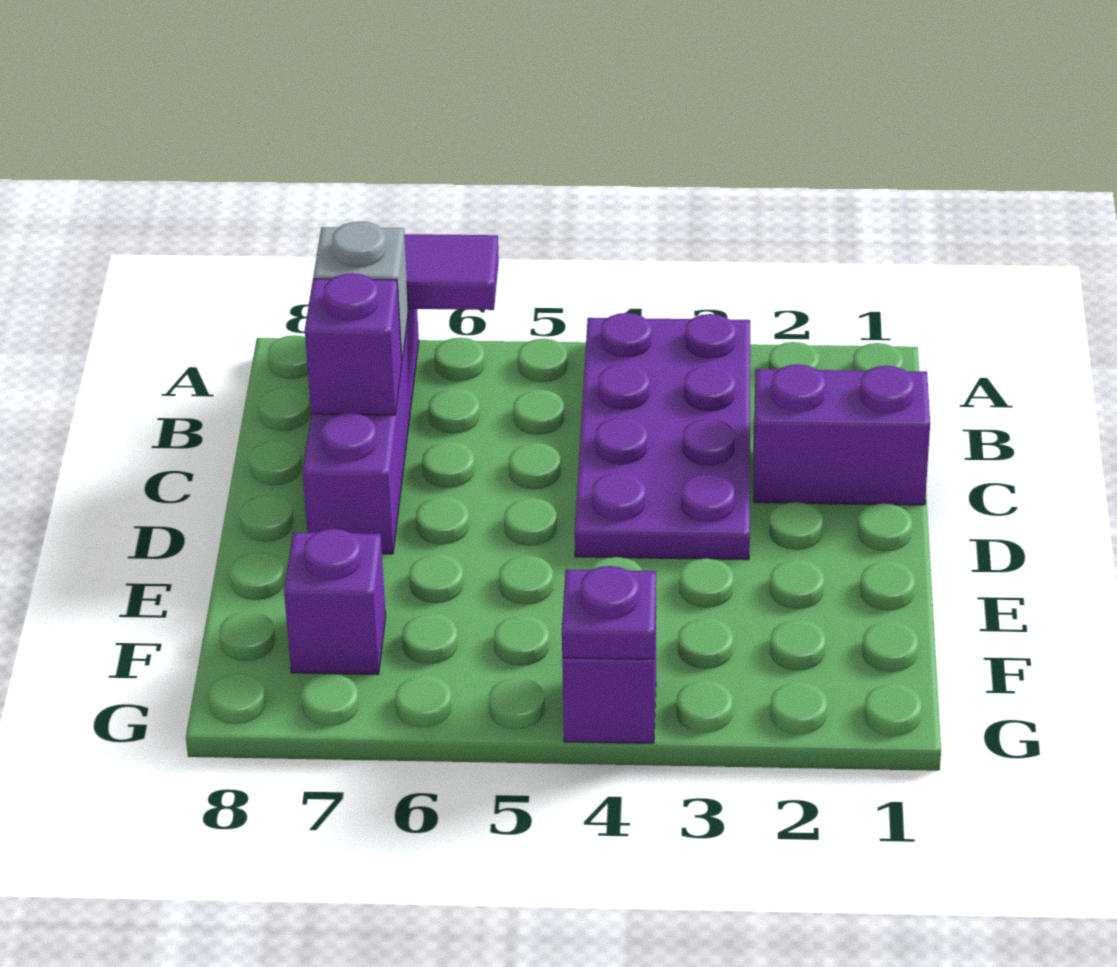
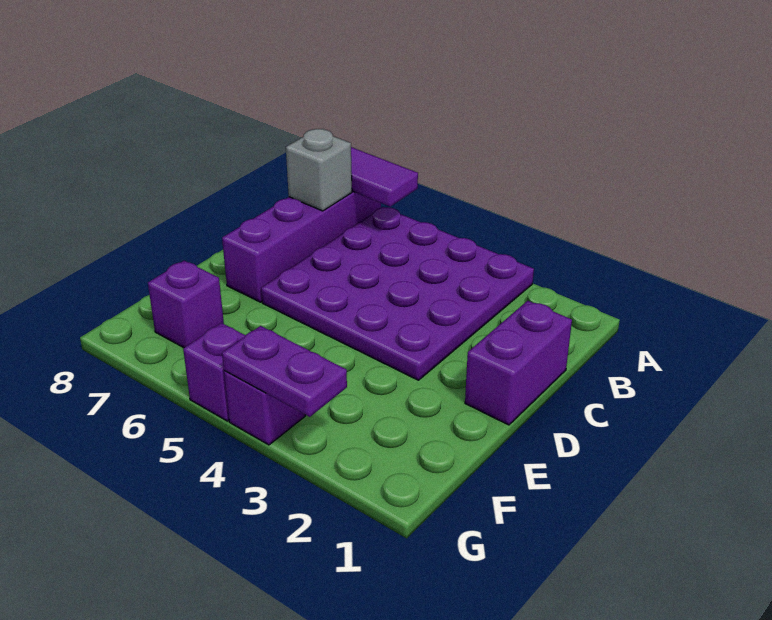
purple plate A3:D4 level 1 -> purple plate A3:D6 level 1
purple brick C1:C2 level 1 -> purple brick C1:D1 level 1
purple brick C7 level 2 -> purple brick G5 level 1
purple plate G4 level 2 -> purple plate G3:G4 level 2

